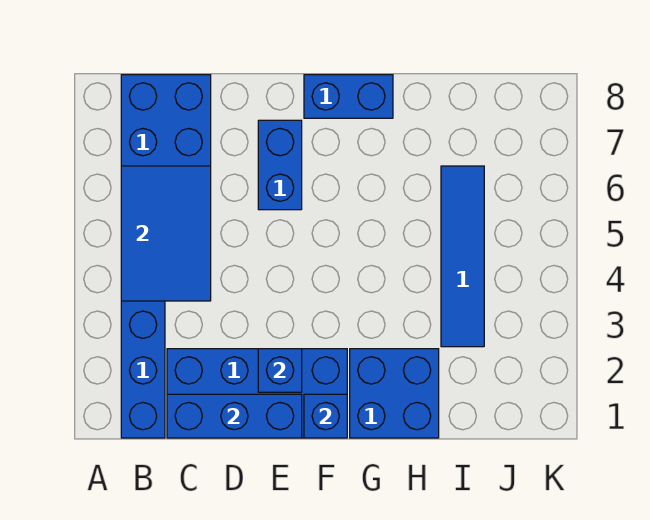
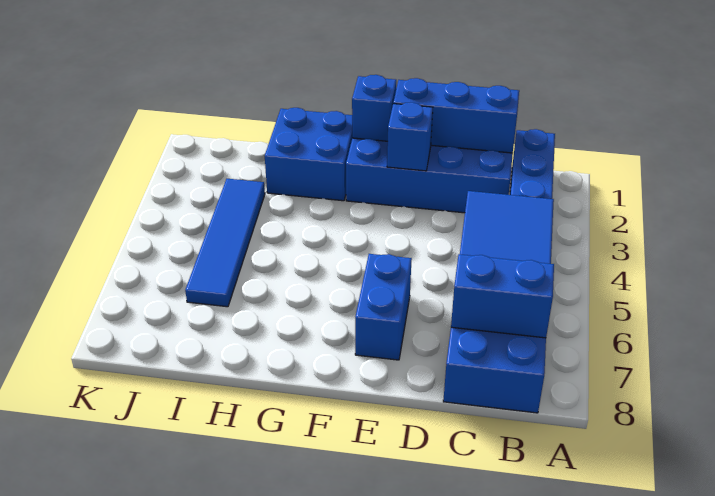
blue brick F8:G8 level 1 -> blue brick B7:C7 level 2

